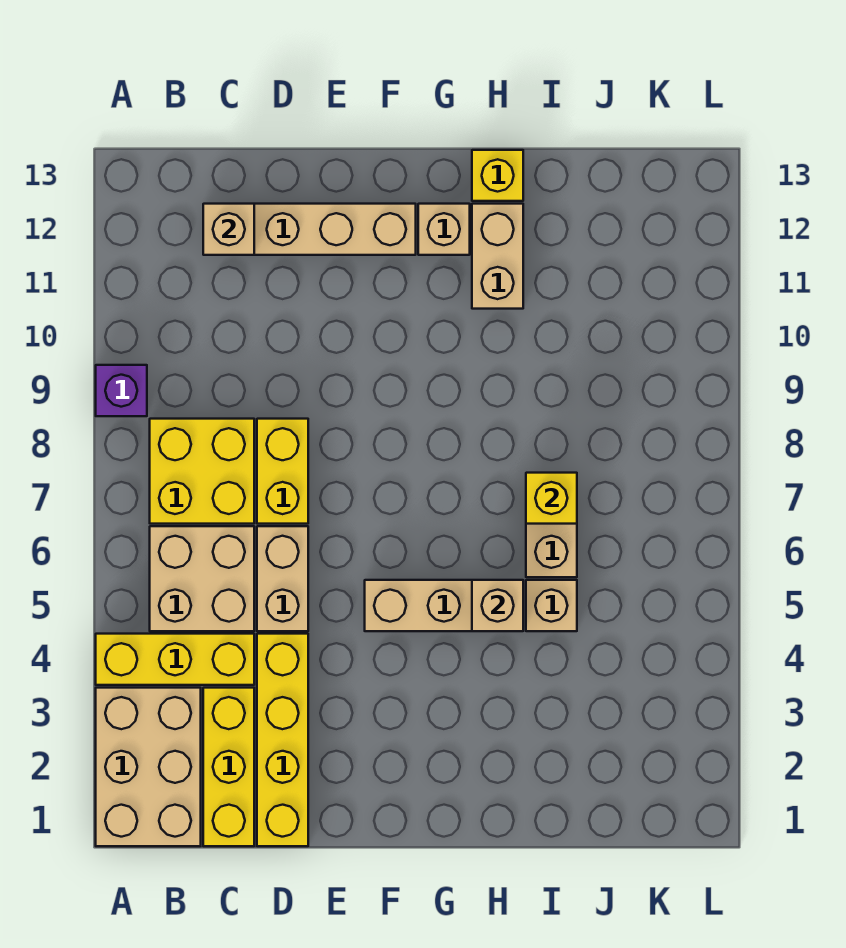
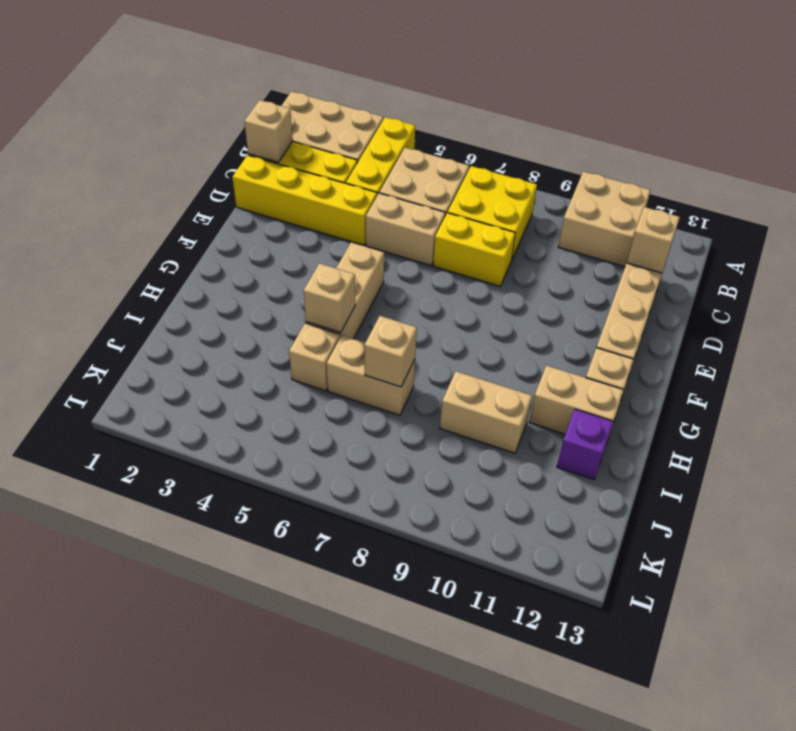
purple brick A9 level 1 -> purple brick I12 level 1
none -> tan brick A10:B11 level 1
none -> tan brick C1 level 2
yellow brick H13 level 1 -> none
yellow brick I7 level 2 -> tan brick I7 level 2
none -> tan brick I9:I10 level 1

